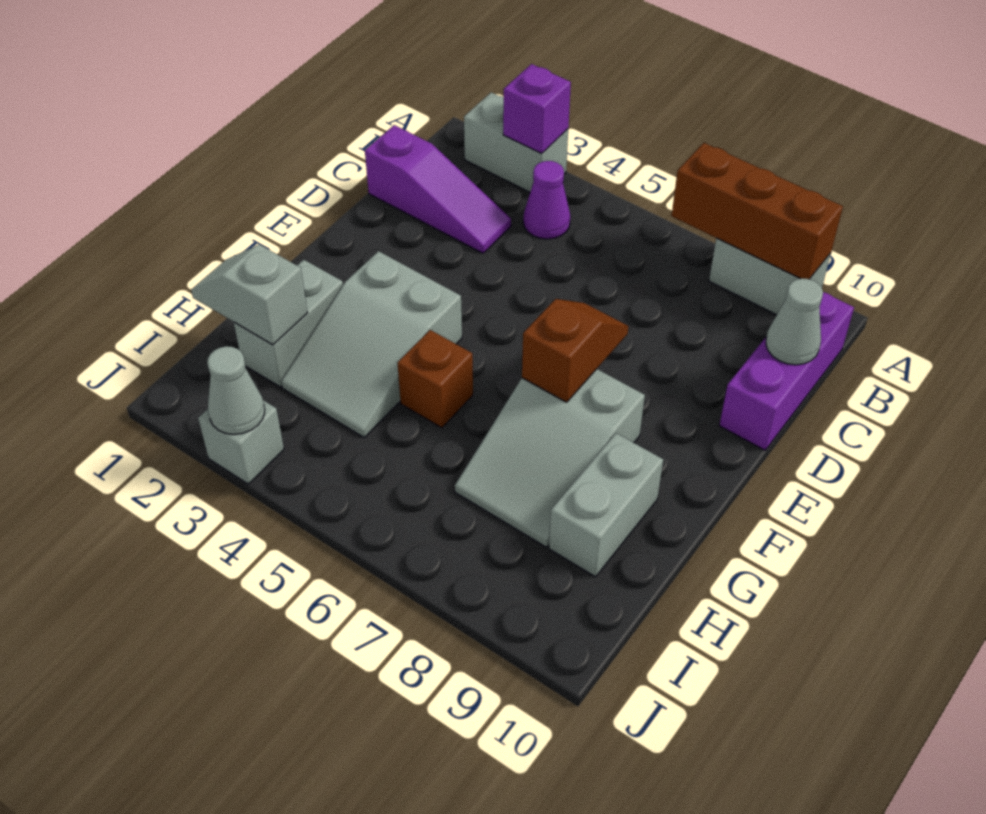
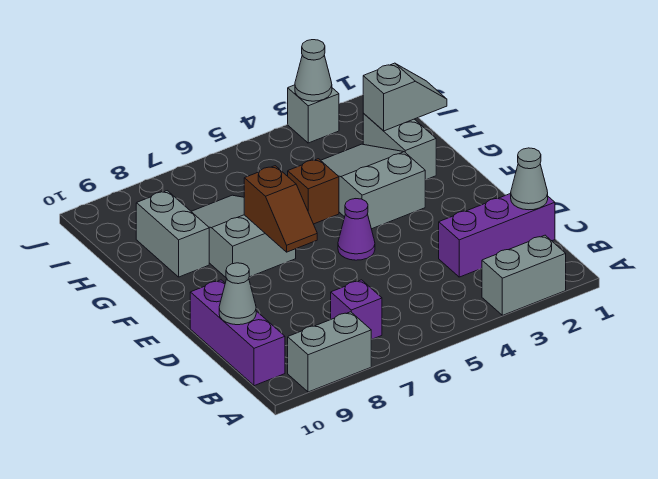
purple brick A3 level 2 -> purple brick B7 level 1
brown brick A7:A9 level 2 -> none
purple cone B4 level 1 -> purple cone E5 level 1
purple slope C1:C3 level 1 top 1 -> purple brick C1:C3 level 1
none -> grey cone C1 level 2

